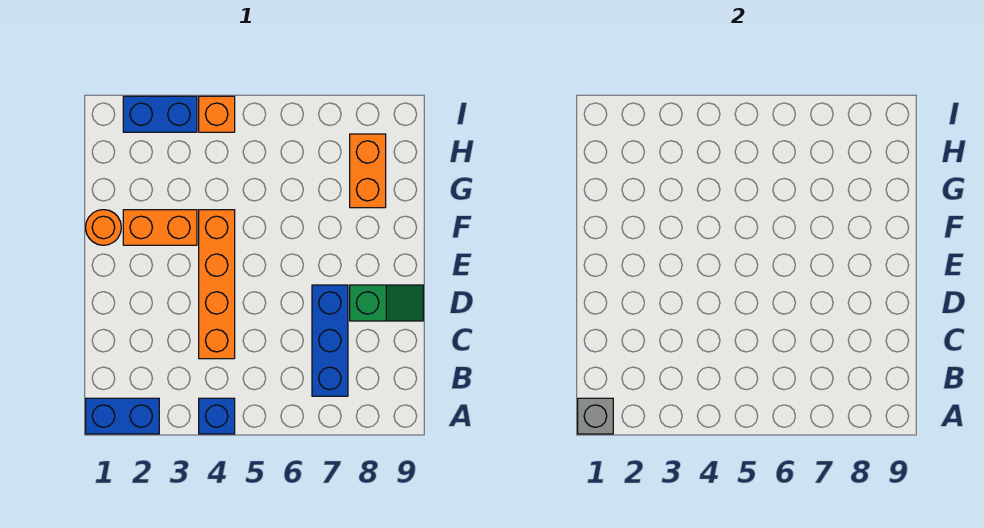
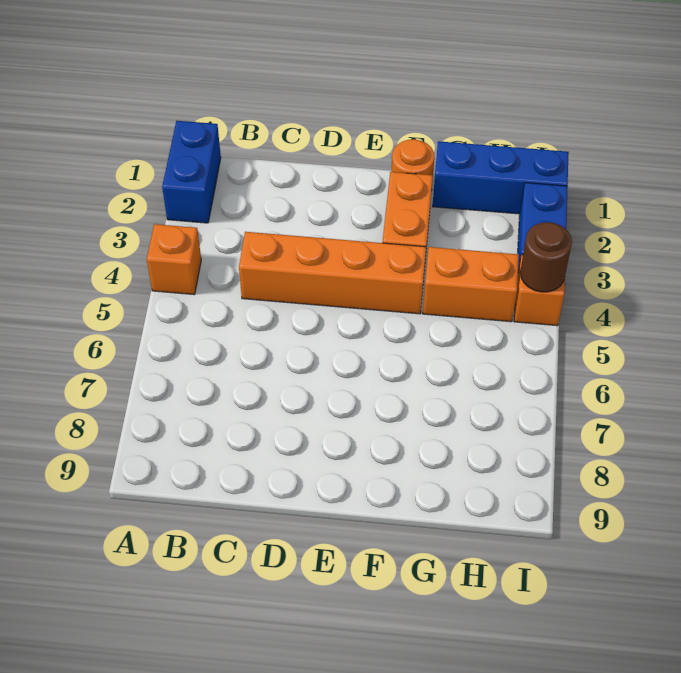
grey brick A1 level 2 -> none
blue brick A4 level 1 -> orange brick A4 level 1
blue brick B7:D7 level 1 -> blue brick G1:I1 level 1
green slope D8:D9 level 1 top 8 -> none
orange brick G8:H8 level 1 -> orange brick G4:H4 level 1
none -> brown round brick I4 level 2

